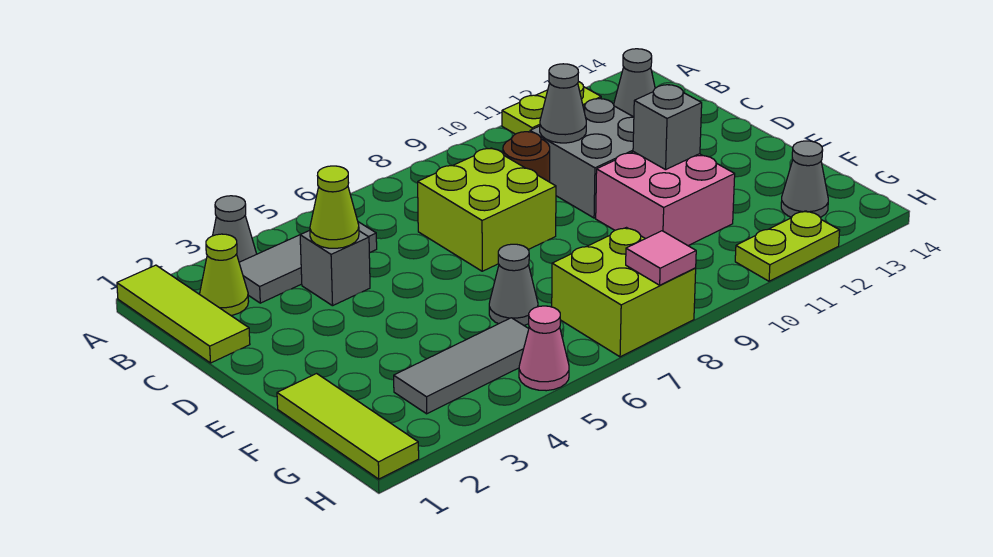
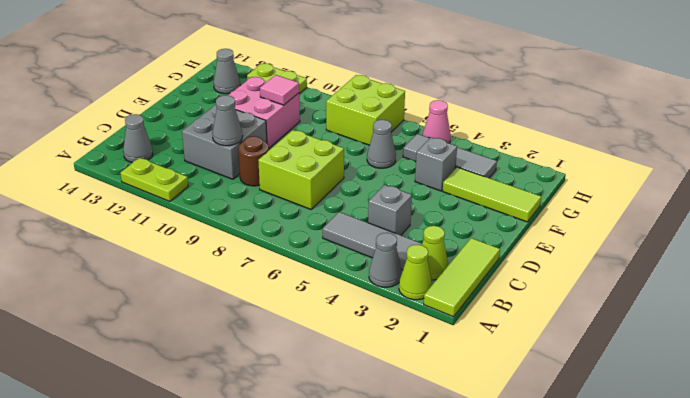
lime cone C4 level 2 -> lime cone A2 level 1
grey brick E11 level 2 -> grey brick F4 level 1
lime tile F1:H1 level 1 -> lime tile F1:F3 level 1
pink tile H8 level 2 -> pink tile F10 level 2

